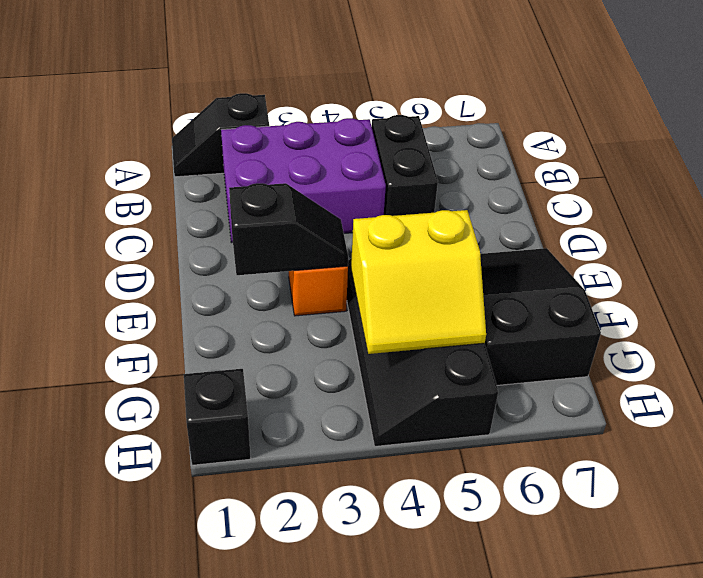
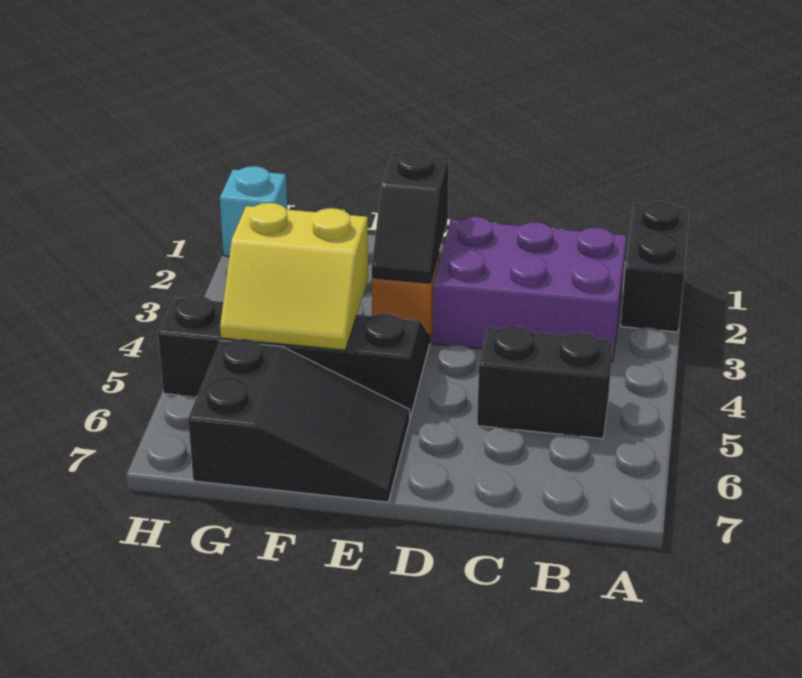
black slope A1:A2 level 1 top 2 -> black brick A1:A2 level 1
purple brick B2:C4 level 1 -> purple brick B2:D3 level 1
yellow slope F4:G5 level 2 top F -> yellow slope F4:G5 level 2 top 4
black brick H1 level 1 -> cyan brick H1 level 1

